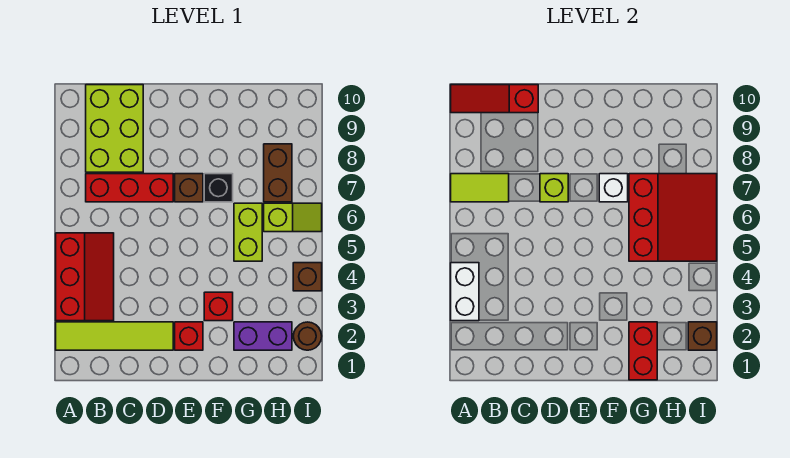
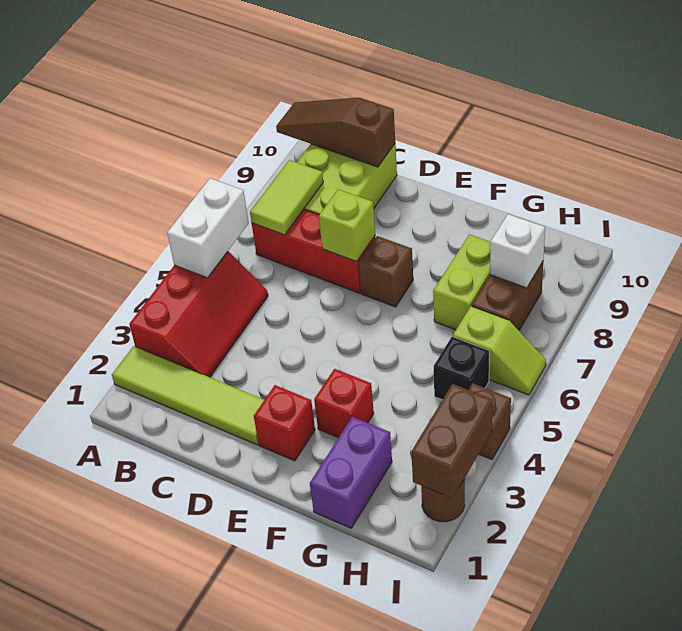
white brick A3:A4 level 2 -> white brick A5:A6 level 2
lime tile A7:B7 level 2 -> lime tile B7:B8 level 2
red slope A10:C10 level 2 top C -> brown slope A10:C10 level 2 top C
black brick F7 level 1 -> black brick H5 level 1
white brick F7 level 2 -> white brick H8 level 2
red brick G1:G2 level 2 -> none
purple brick G2:H2 level 1 -> purple brick G1:G2 level 1
lime brick G5:G6 level 1 -> lime brick G7:G8 level 1
red slope G5:I7 level 2 top G -> none
brown brick I2 level 2 -> brown brick I2:I3 level 2

